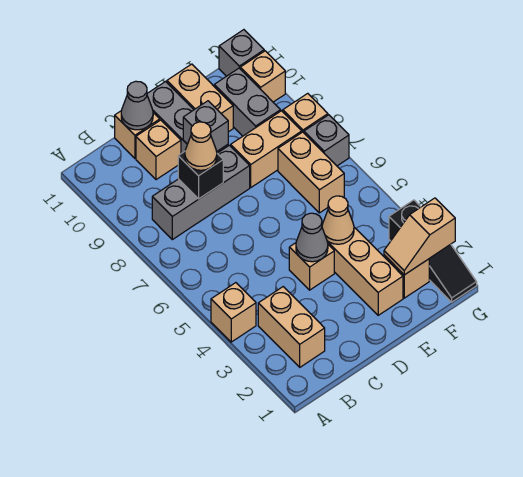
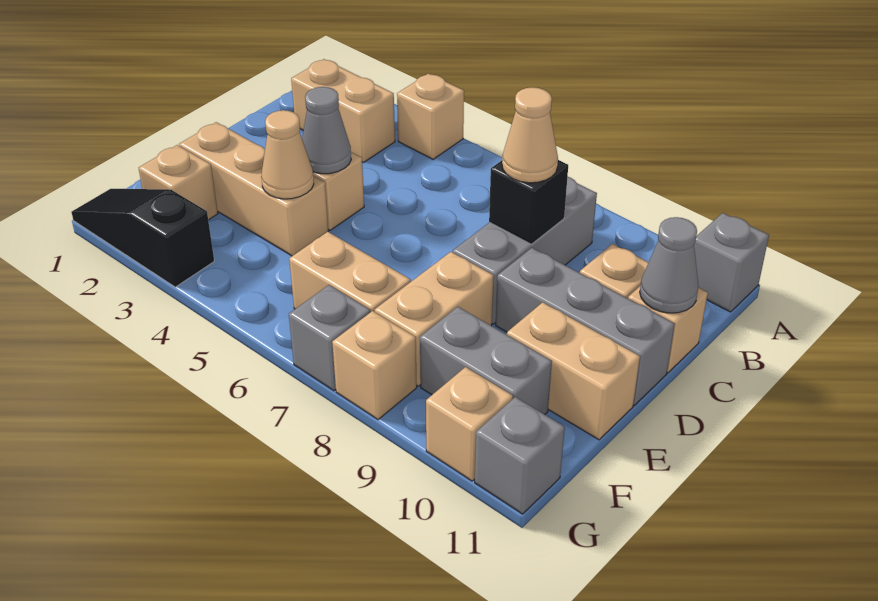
grey brick D9 level 2 -> grey brick A11 level 1
tan slope F2:G2 level 2 top G -> none

